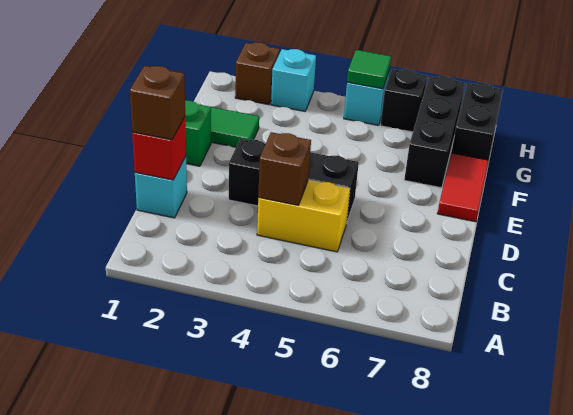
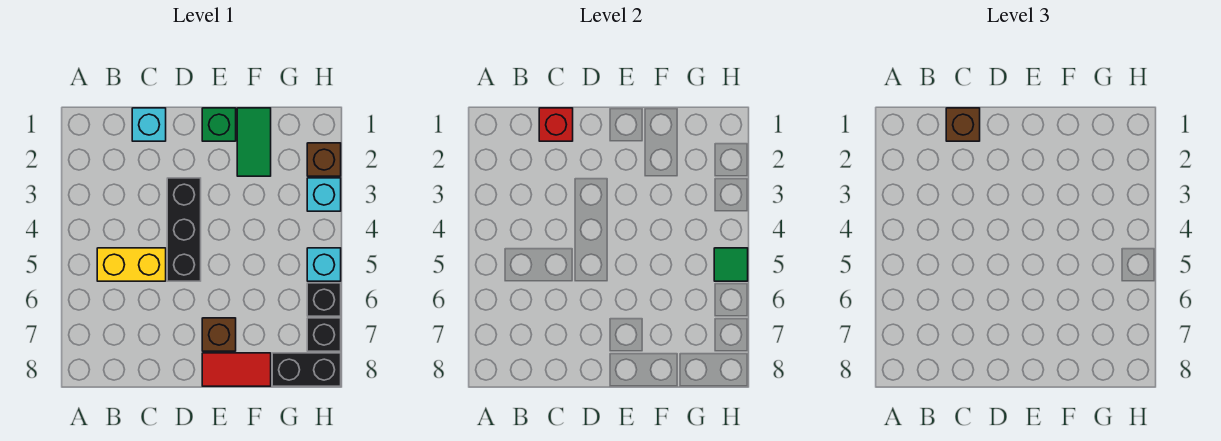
yellow brick C4:C5 level 1 -> yellow brick B5:C5 level 1
brown brick C4 level 2 -> brown brick E7 level 1
black brick F7:H7 level 1 -> black brick H7 level 1

